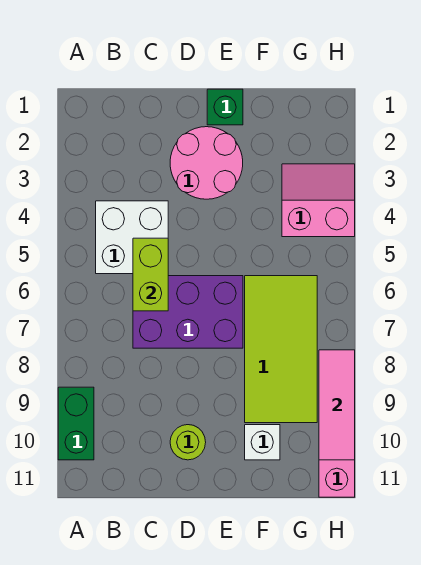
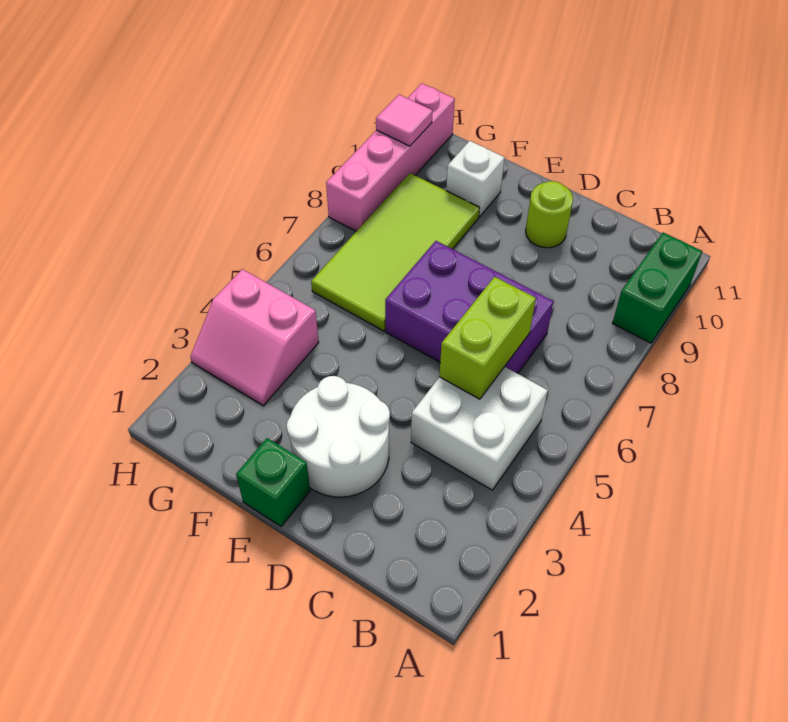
pink round brick D2:E3 level 1 -> white round brick D2:E3 level 1
pink tile H8:H10 level 2 -> pink tile H10 level 2

